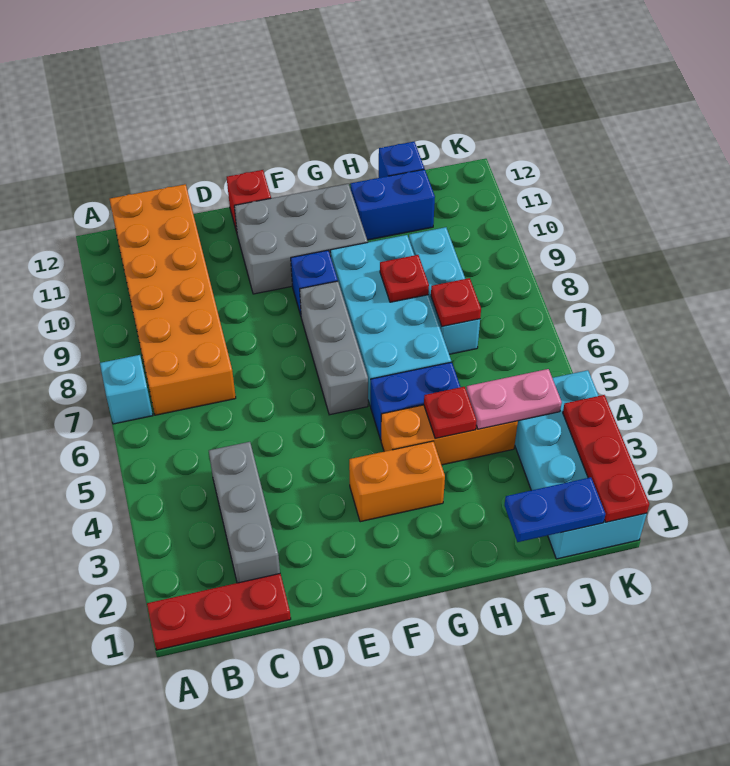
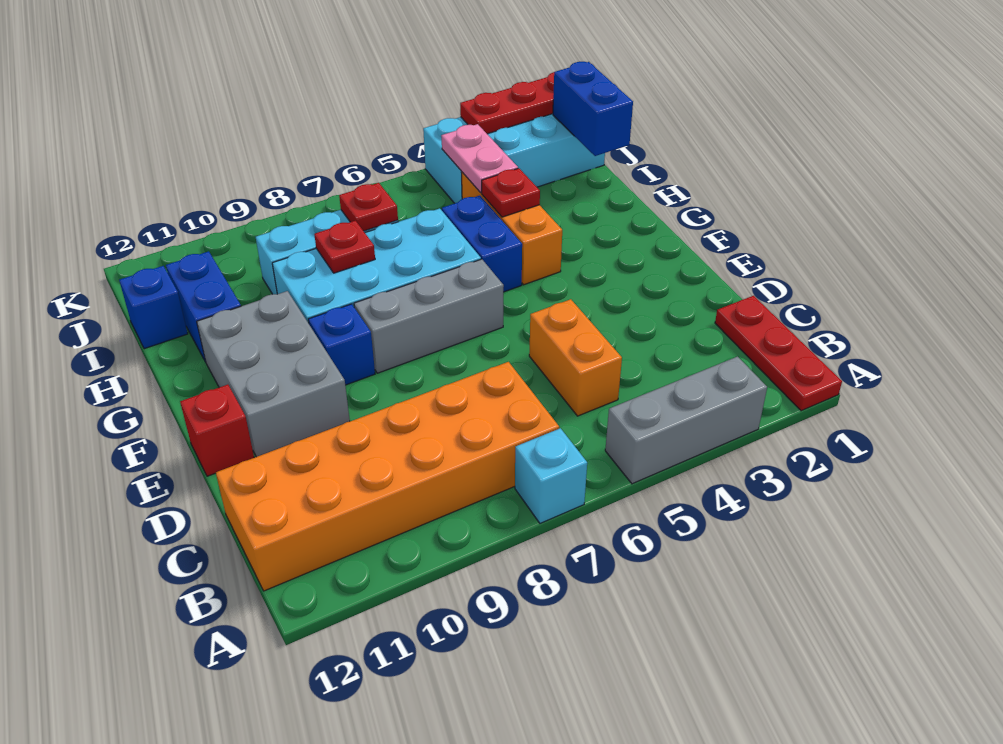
grey brick C2:C4 level 1 -> grey brick A3:A5 level 1
orange brick F3:G3 level 1 -> orange brick C5:D5 level 1
blue plate I1:J1 level 2 -> blue brick I1:J1 level 2

